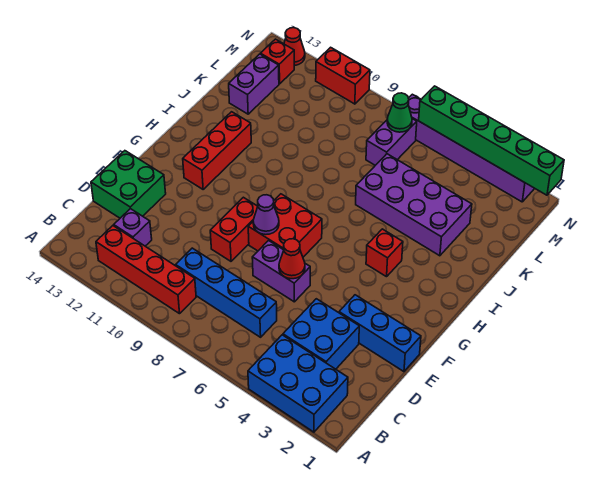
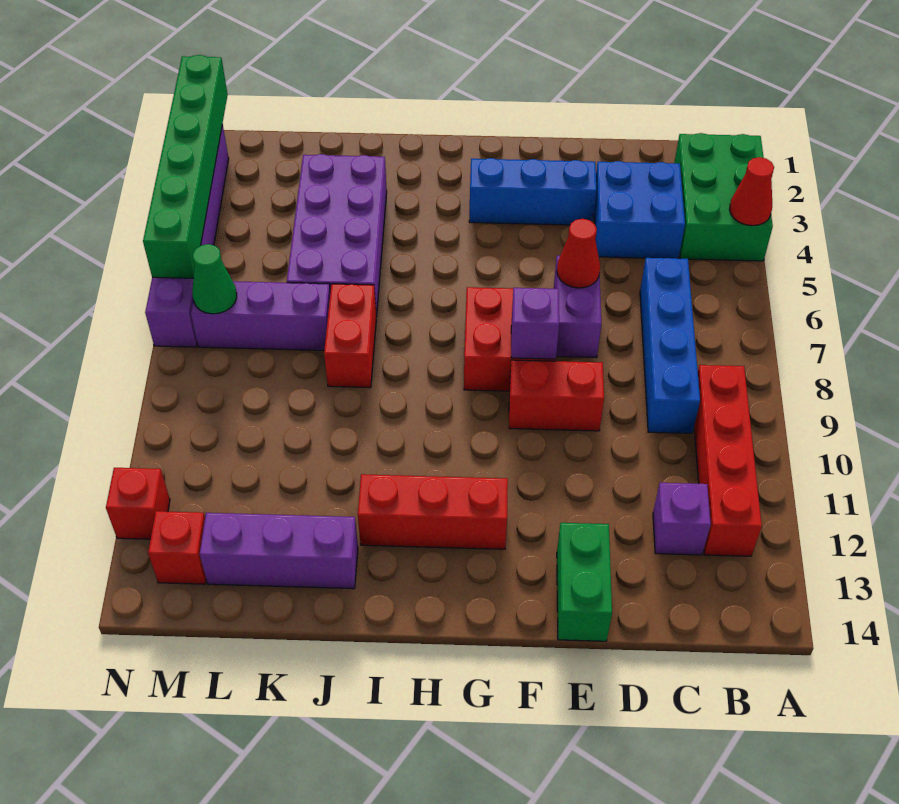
blue brick A2:B4 level 1 -> green brick A2:B4 level 1
green brick D13:E14 level 1 -> green brick E13:E14 level 1
blue brick E1:E3 level 1 -> blue brick E3:G3 level 1
purple cone F8 level 2 -> purple brick F8 level 2
red brick H4 level 1 -> red brick N12 level 1
purple brick K13:L13 level 1 -> purple brick J13:L13 level 1
purple brick L7:M7 level 1 -> purple brick K7:M7 level 1
red brick N10:N11 level 1 -> red brick J7:J8 level 1
red cone N13 level 1 -> red cone A4 level 2

